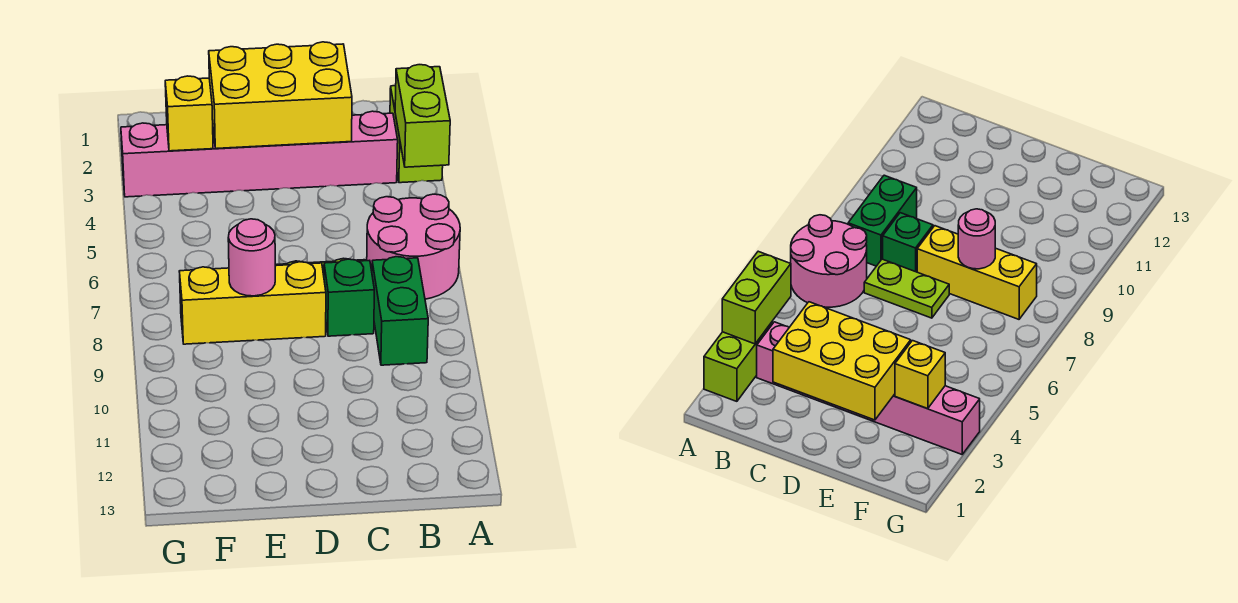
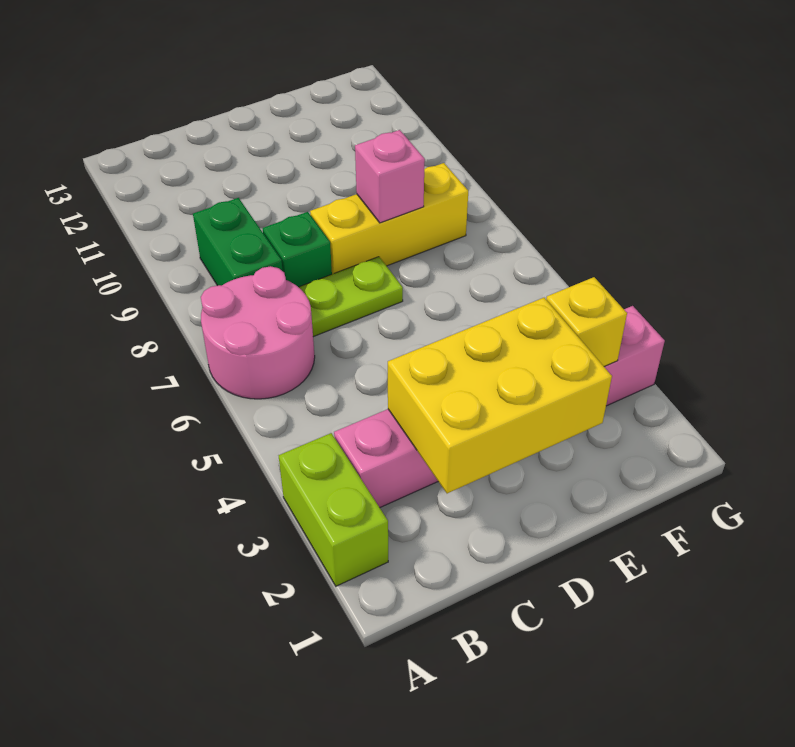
lime brick A3:A4 level 2 -> none
pink round brick E8 level 2 -> pink brick E8 level 2

